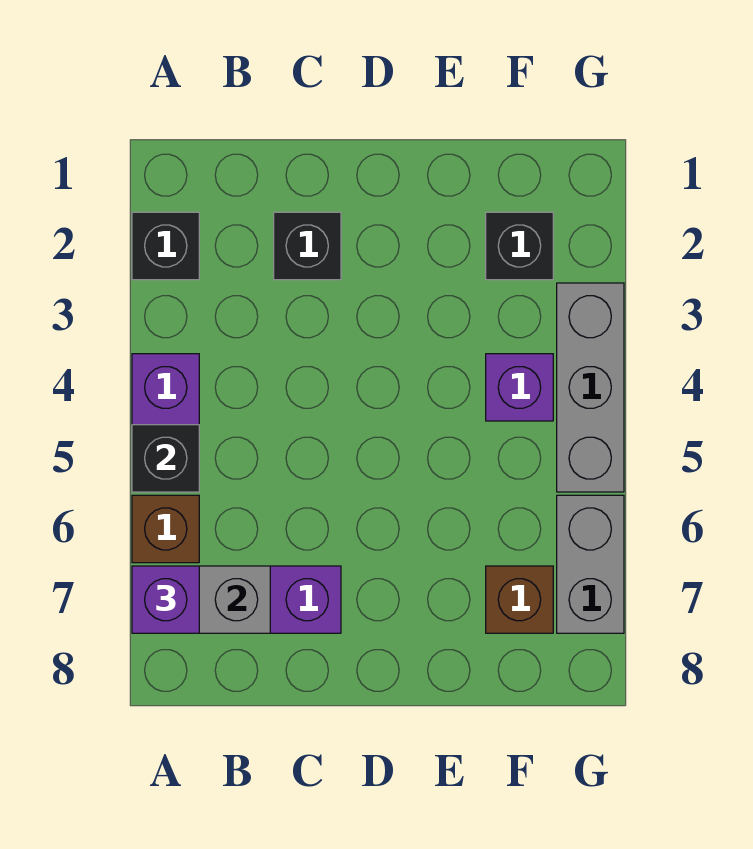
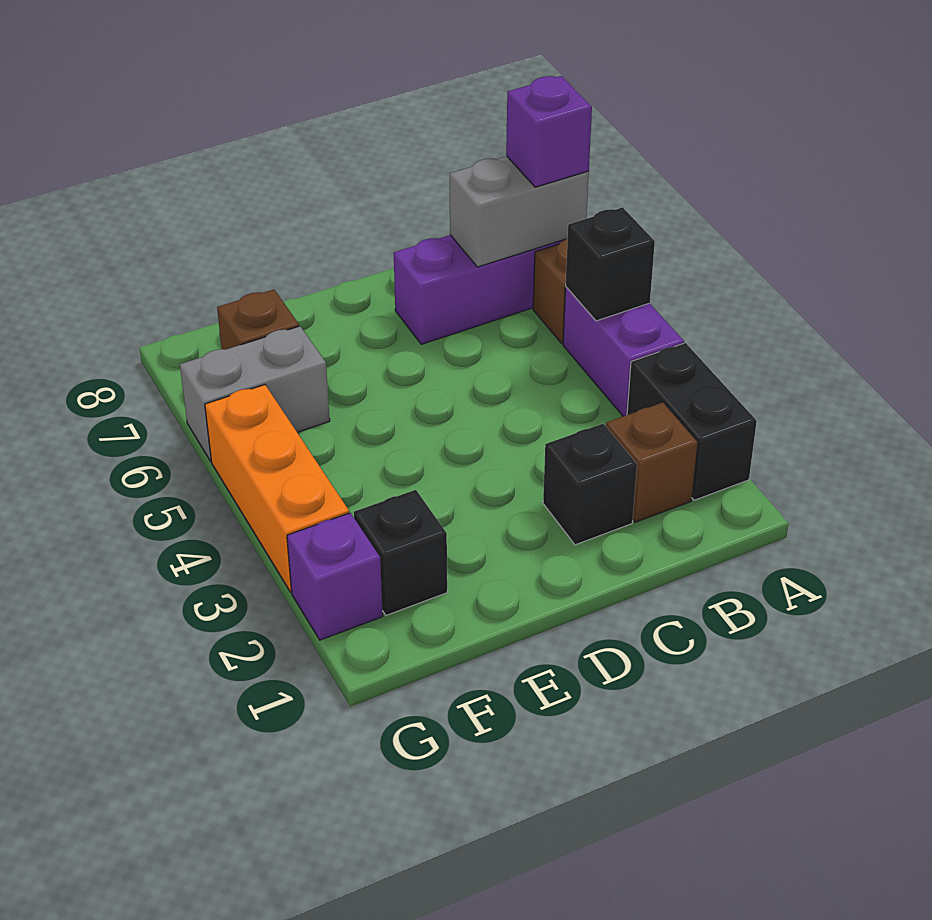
black brick A2 level 1 -> black brick A2:A3 level 1
none -> brown brick B2 level 1
purple brick F4 level 1 -> purple brick G2 level 1
grey brick G3:G5 level 1 -> orange brick G3:G5 level 1
grey brick G6:G7 level 1 -> grey brick F6:G6 level 1

